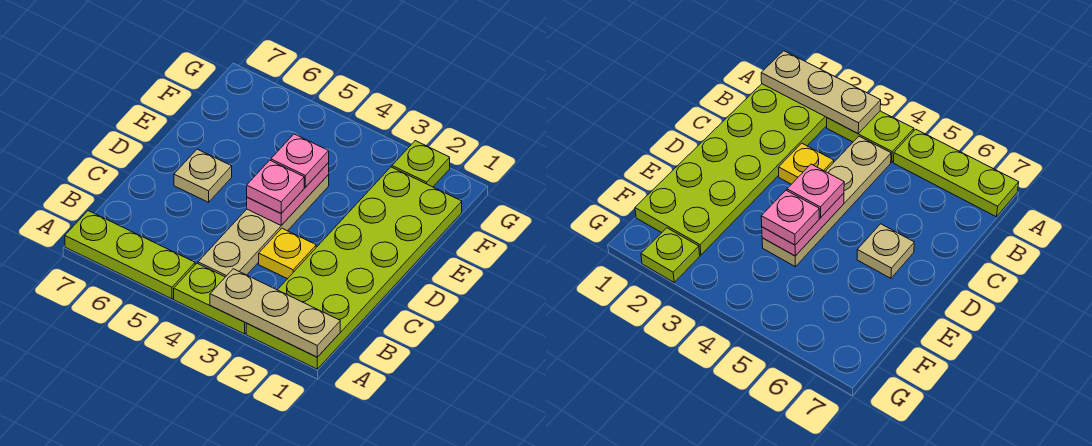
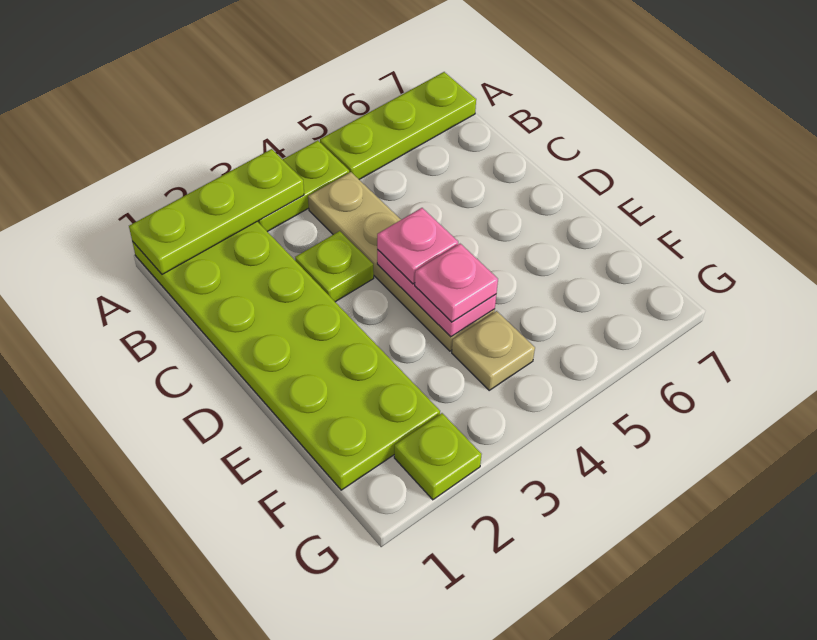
tan plate A1:A3 level 2 -> lime plate A1:A3 level 2
yellow plate C3 level 1 -> lime plate C3 level 1
tan plate D6 level 1 -> tan plate F4 level 1

